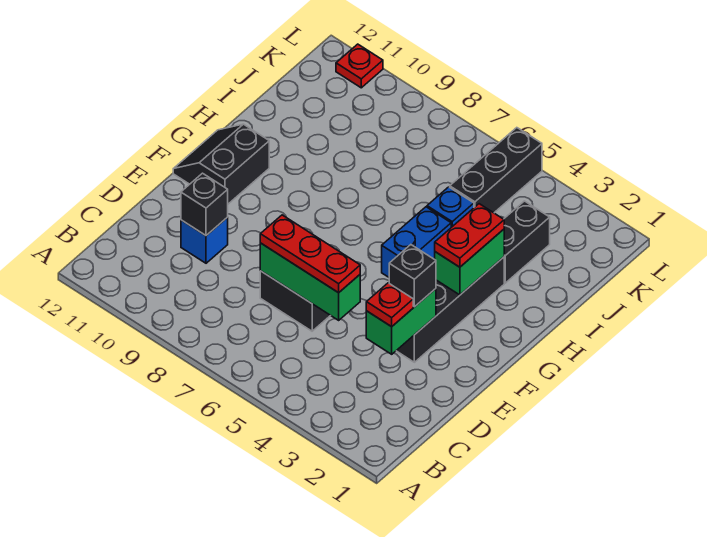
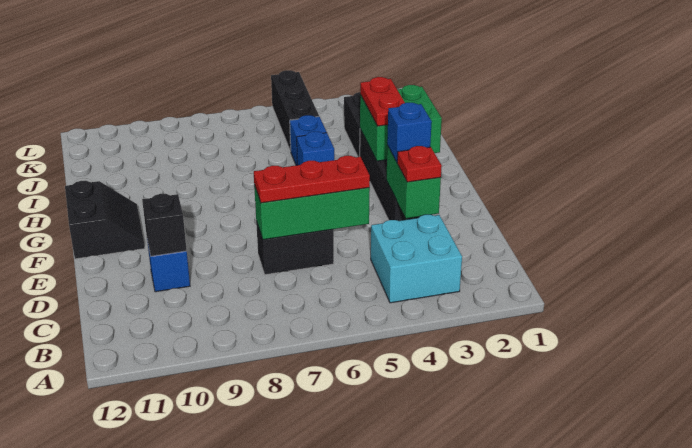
none -> cyan brick B3:C4 level 1
black brick E3 level 3 -> blue brick E3 level 3
black slope F11:G12 level 1 top 11 -> black slope F11:G12 level 1 top 12
green brick G3:H3 level 2 -> green brick G2:H3 level 2
blue brick G5:H5 level 1 -> blue brick H5 level 1
red plate L11 level 1 -> none

